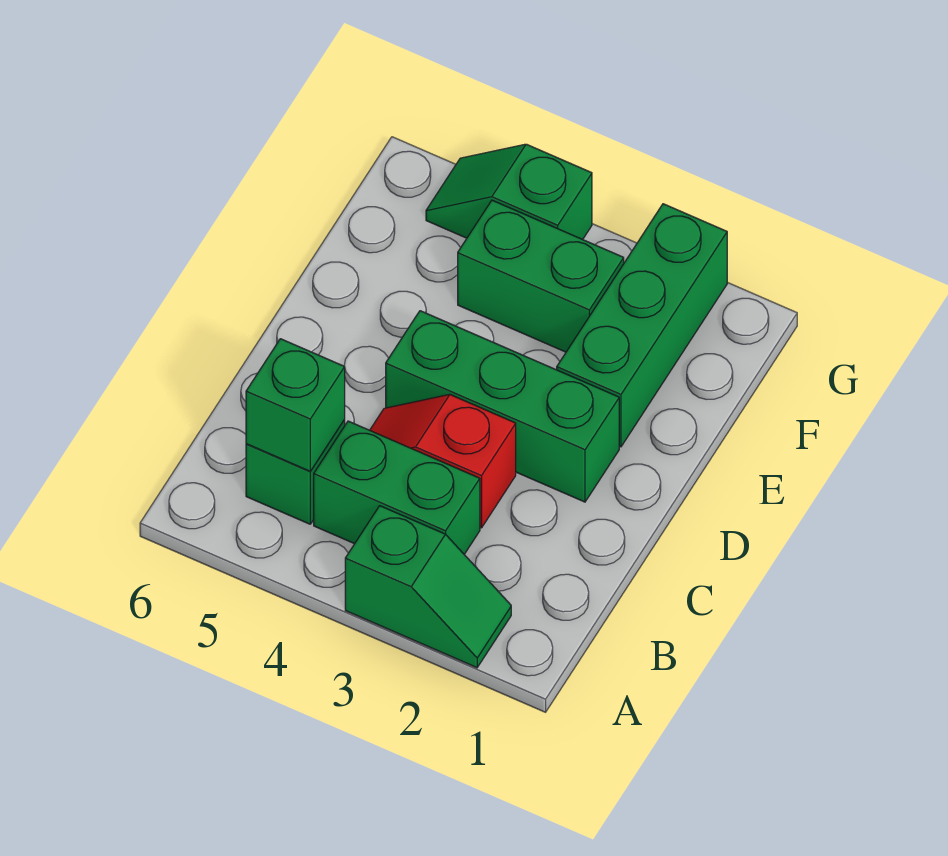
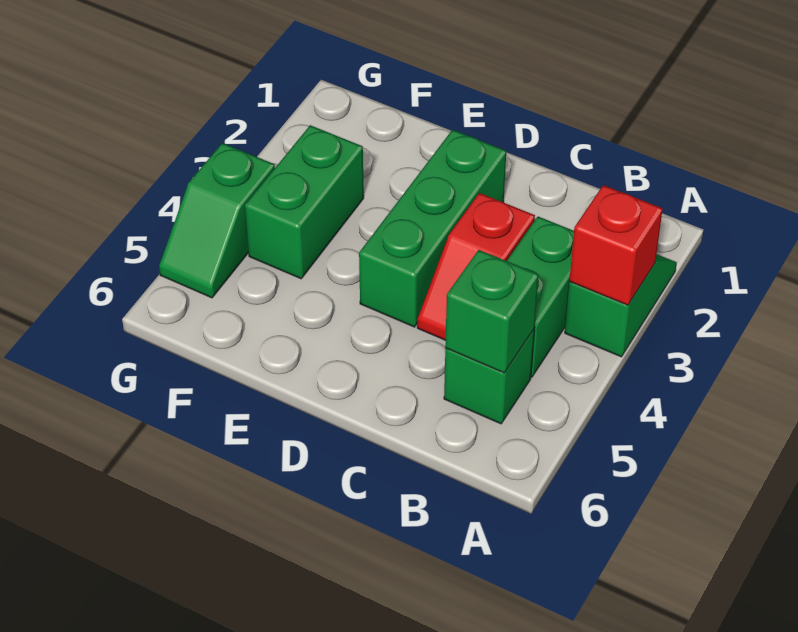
none -> red brick A3 level 2
green brick E2:G2 level 1 -> none

